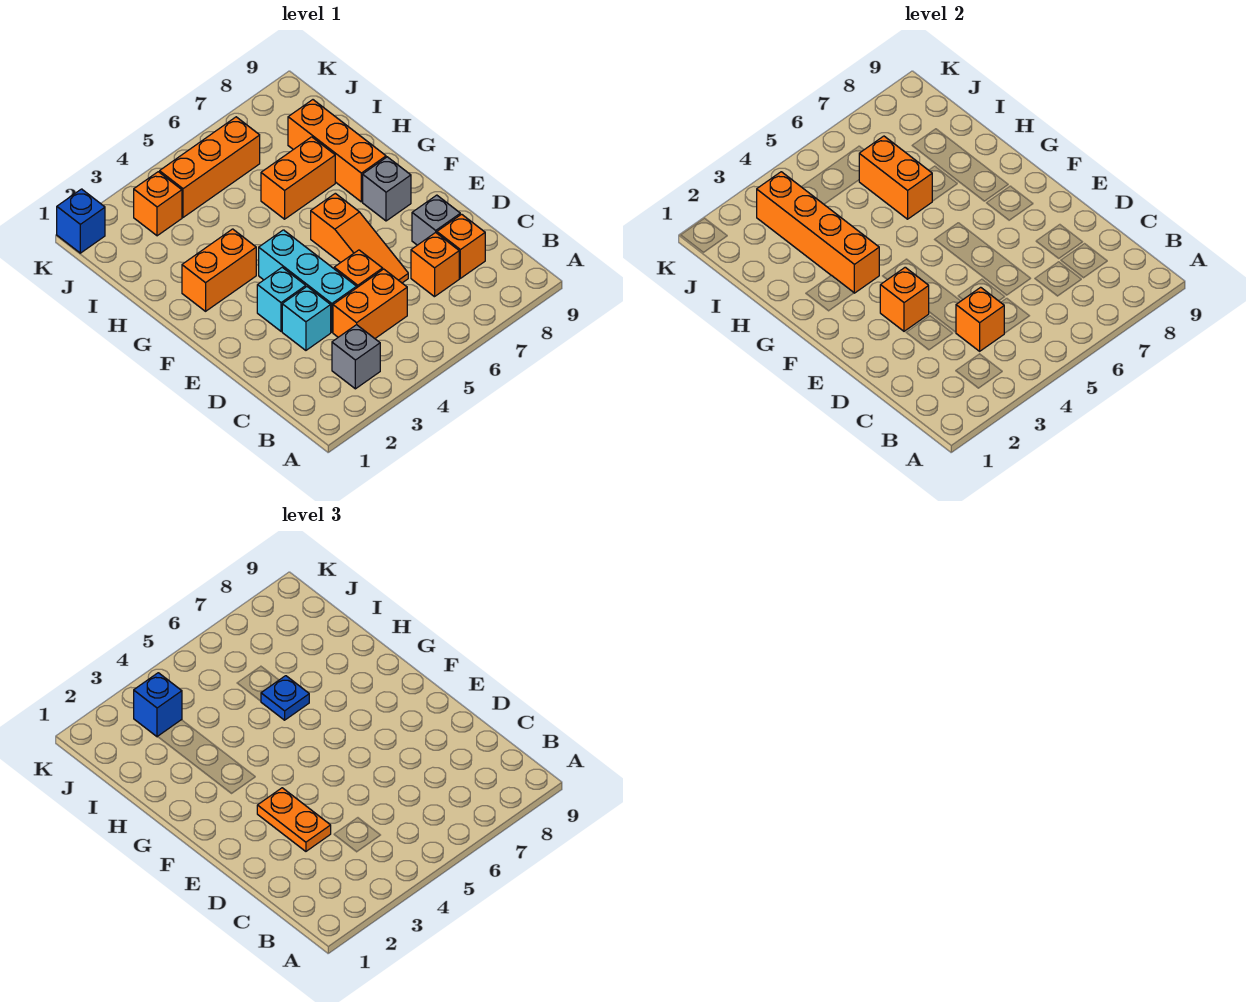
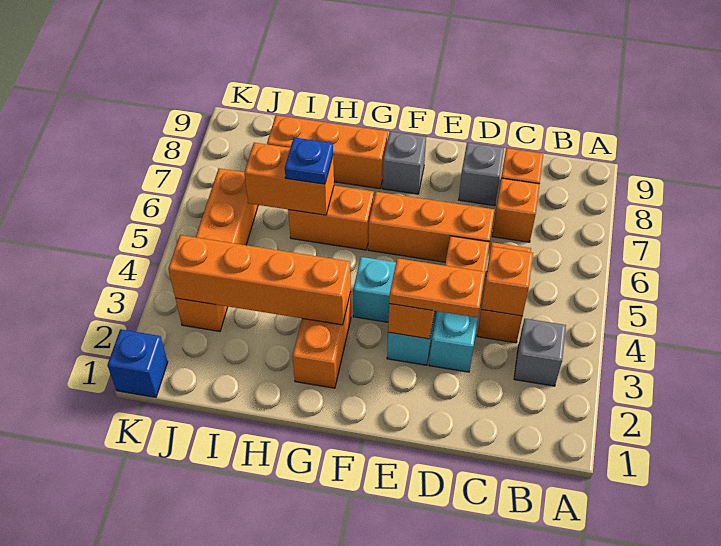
orange slope D6:F6 level 1 top F -> orange brick D6:F6 level 1
orange brick H6:H7 level 1 -> orange brick G6:H6 level 1
blue brick J3 level 3 -> none

